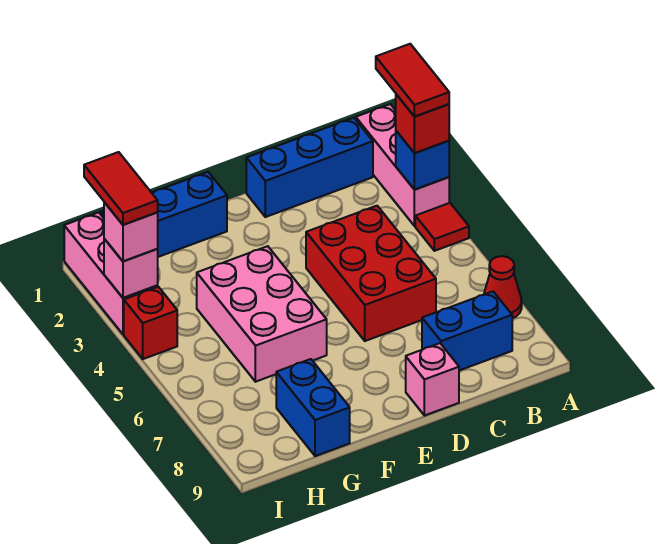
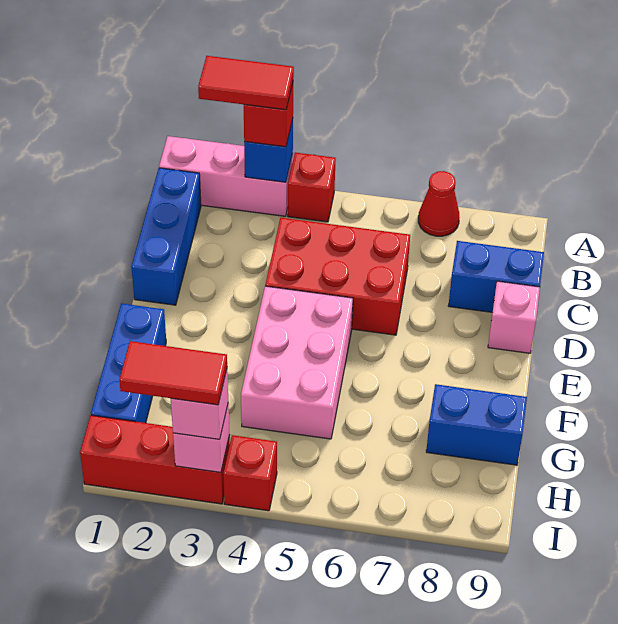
red tile A4 level 1 -> red brick A4 level 1
blue brick B8:C8 level 1 -> blue brick C8:C9 level 1
pink brick F4:G6 level 1 -> pink brick E4:G5 level 1
pink brick I1:I3 level 1 -> red brick I1:I3 level 1

